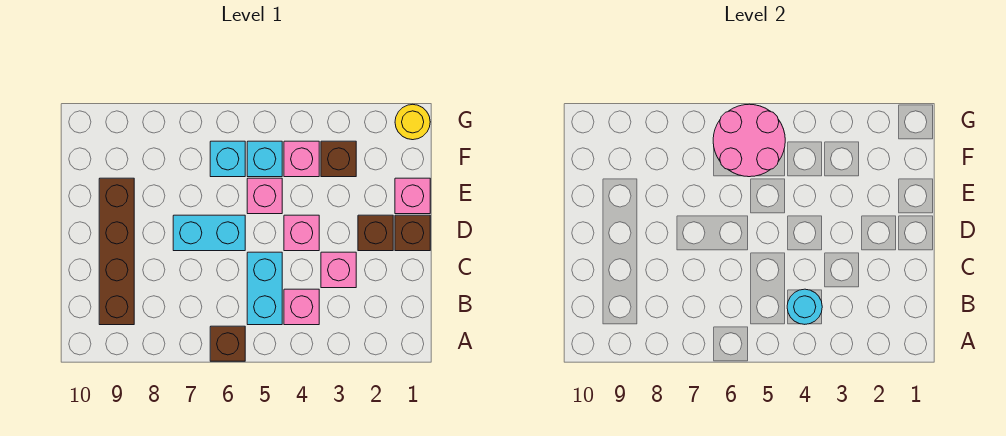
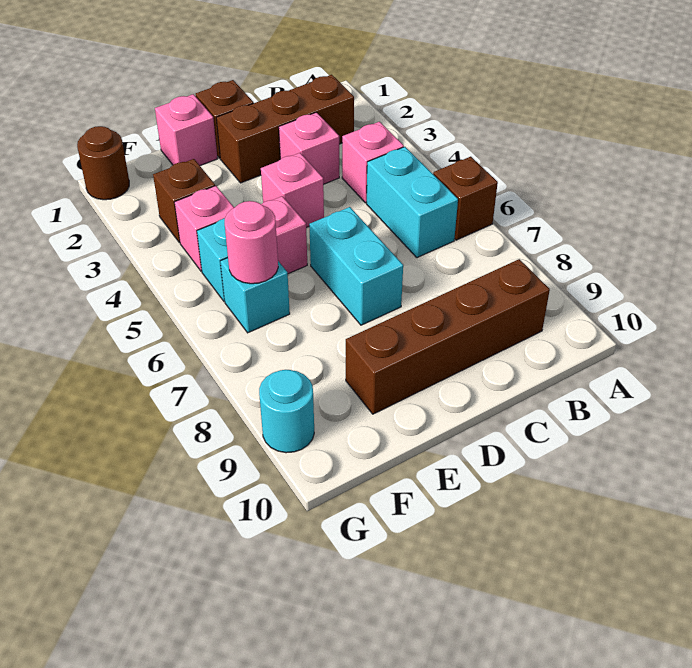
cyan round brick B4 level 2 -> cyan round brick G9 level 1
cyan brick B5:C5 level 1 -> cyan brick B5:B6 level 1
brown brick D2 level 1 -> brown brick B2:D2 level 1
pink round brick F5:G6 level 2 -> pink round brick F6 level 2
yellow round brick G1 level 1 -> brown round brick G1 level 1

